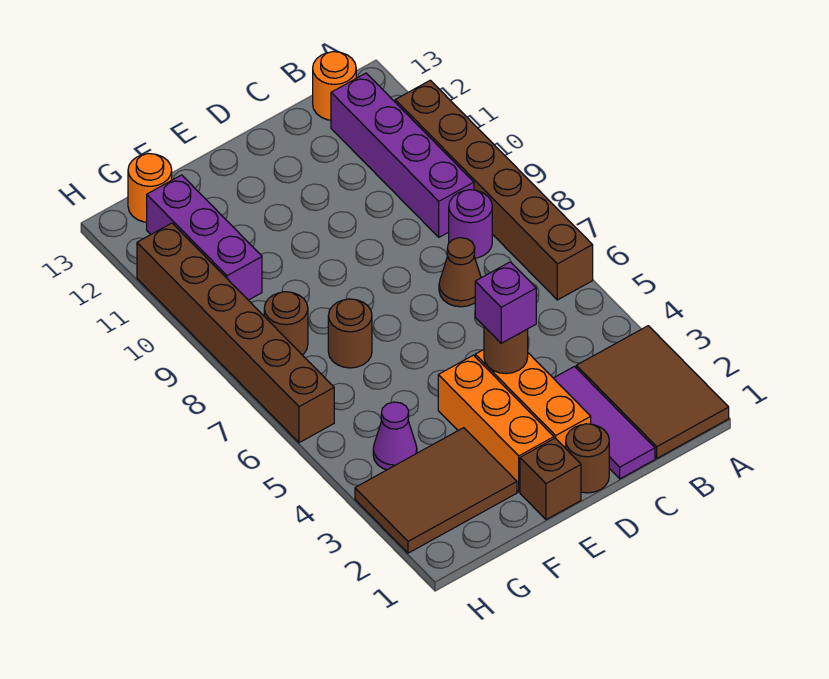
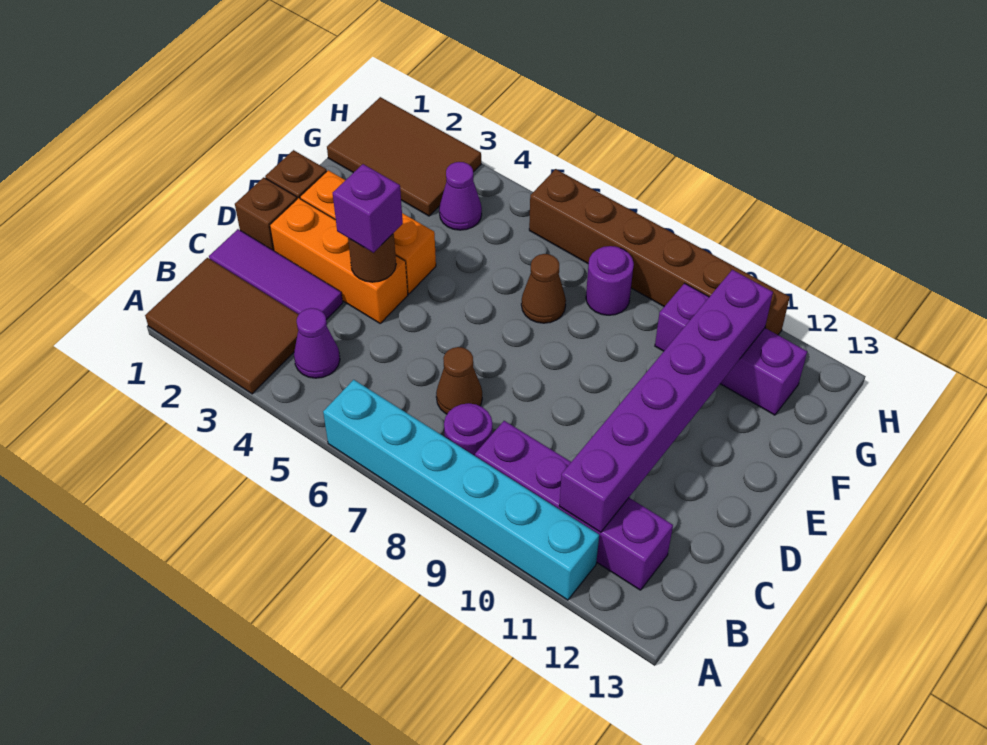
brown brick A6:A11 level 1 -> cyan brick A6:A11 level 1
none -> purple cone B4 level 1
none -> purple brick B11:G11 level 2
orange round brick B13 level 1 -> none
brown round brick D1 level 1 -> brown brick D1 level 1
brown tile F2:H3 level 1 -> brown tile G1:H3 level 1
brown round brick F7 level 1 -> brown cone F7 level 1
brown round brick G8 level 1 -> purple round brick G8 level 1
orange round brick G13 level 1 -> none

